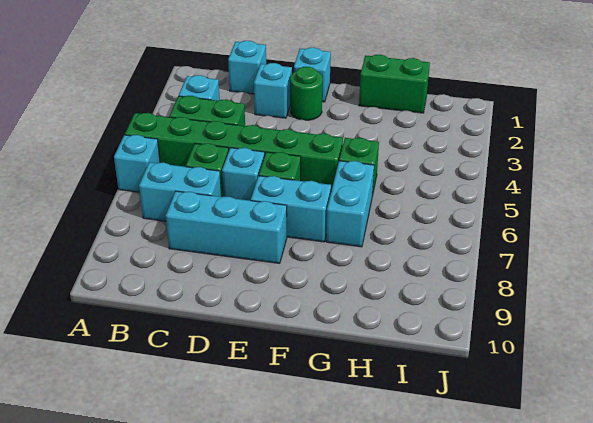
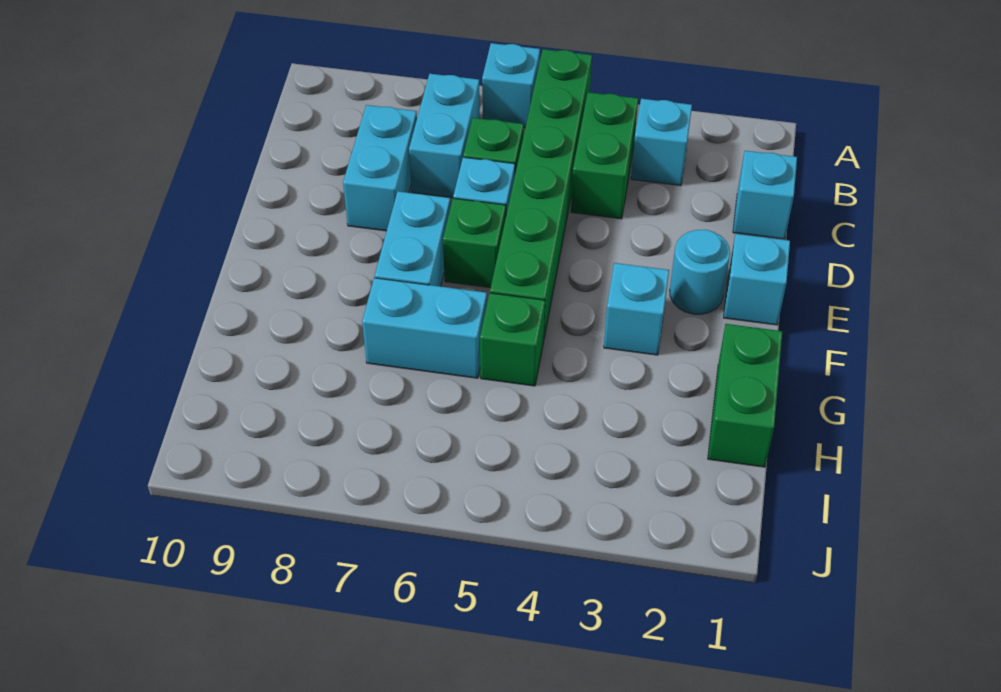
cyan brick C8:E8 level 1 -> cyan brick C8:D8 level 1
cyan brick D2 level 1 -> cyan brick F3 level 1
green round brick E2 level 1 -> cyan round brick E2 level 1

